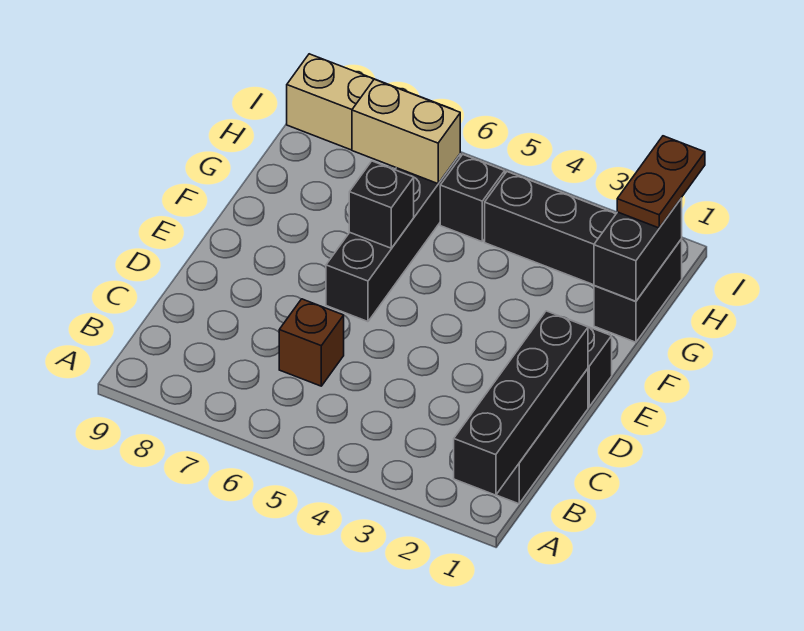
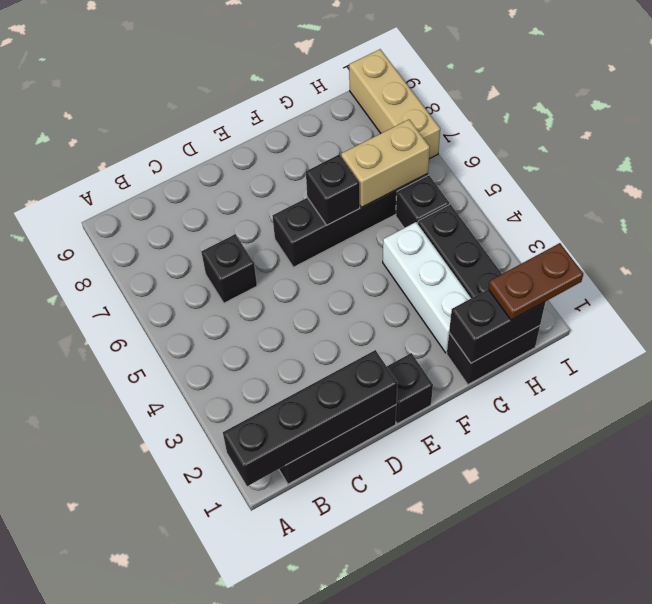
brown brick C6 level 1 -> black brick C6 level 1
none -> white brick G2:G4 level 1
tan brick H6:H7 level 2 -> tan brick G6:H6 level 2

